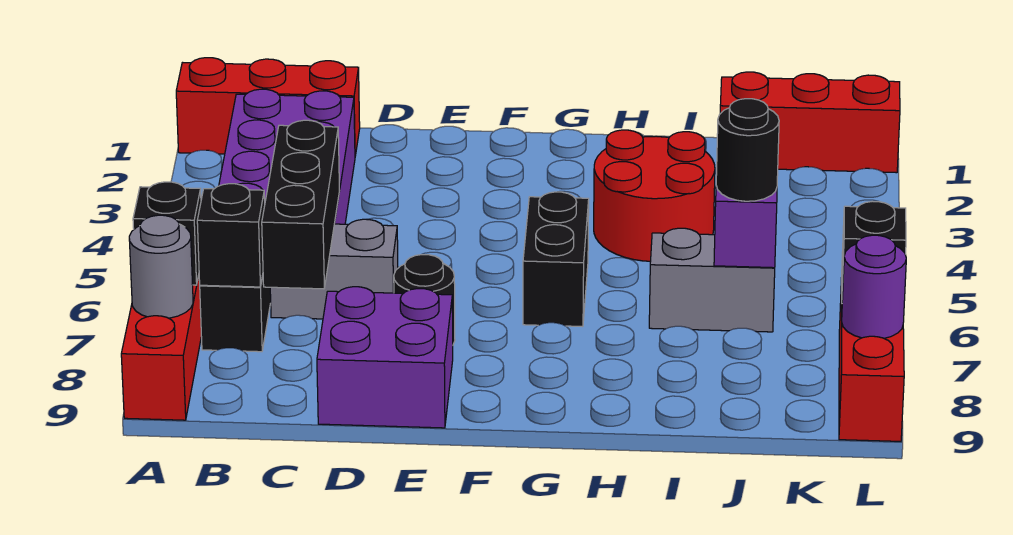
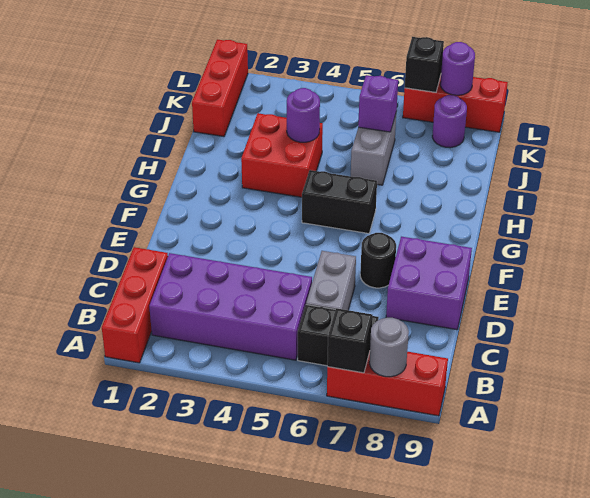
black brick B7 level 2 -> none
black brick C5:C7 level 2 -> none
red round brick H3:I4 level 1 -> red brick H3:I4 level 1
none -> purple round brick I4 level 2
black round brick J6 level 3 -> none
none -> purple round brick K8 level 1

